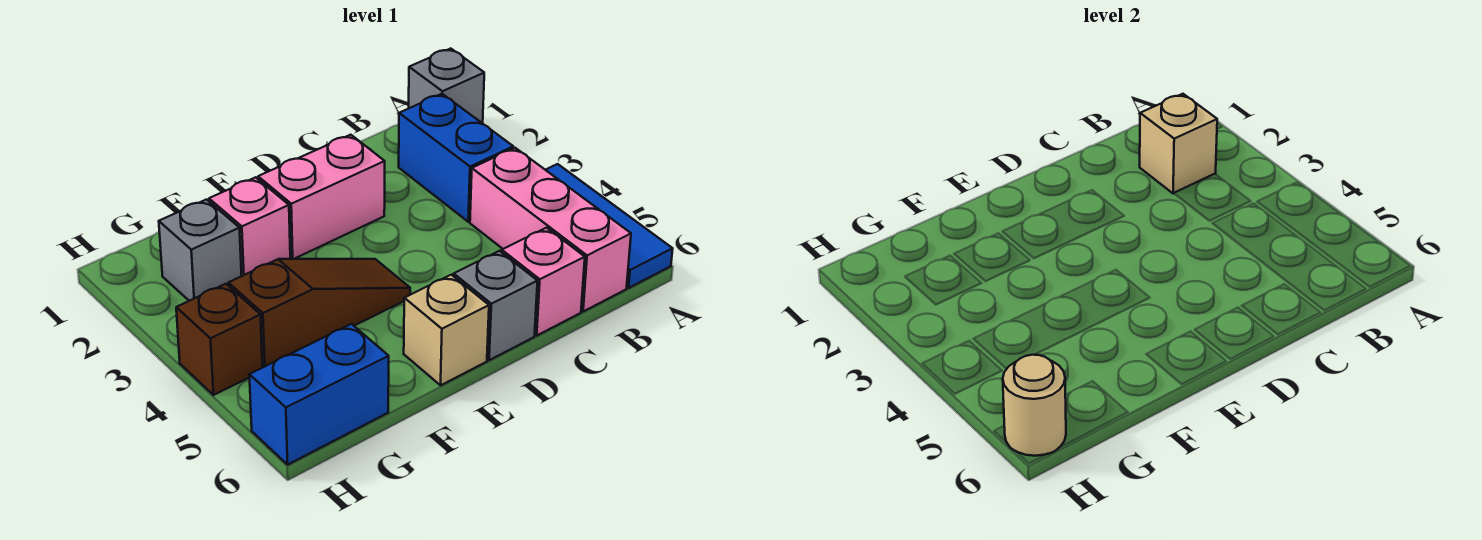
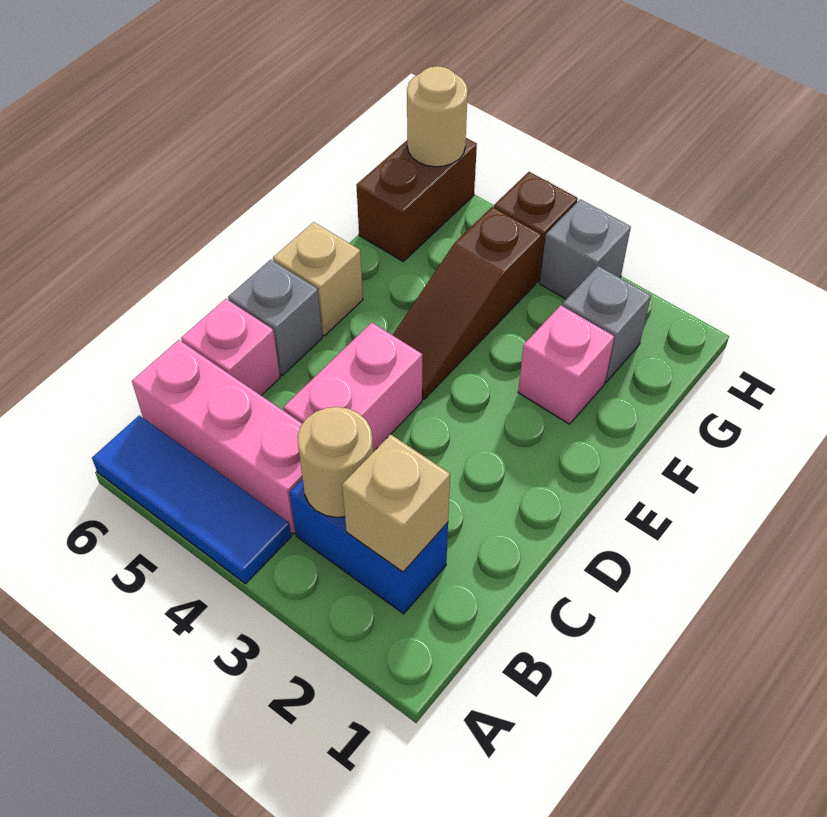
grey brick A1 level 1 -> grey brick H3 level 1
none -> tan round brick B3 level 2
pink brick D2:E2 level 1 -> pink brick C4:D4 level 1
blue brick G6:H6 level 1 -> brown brick G6:H6 level 1

